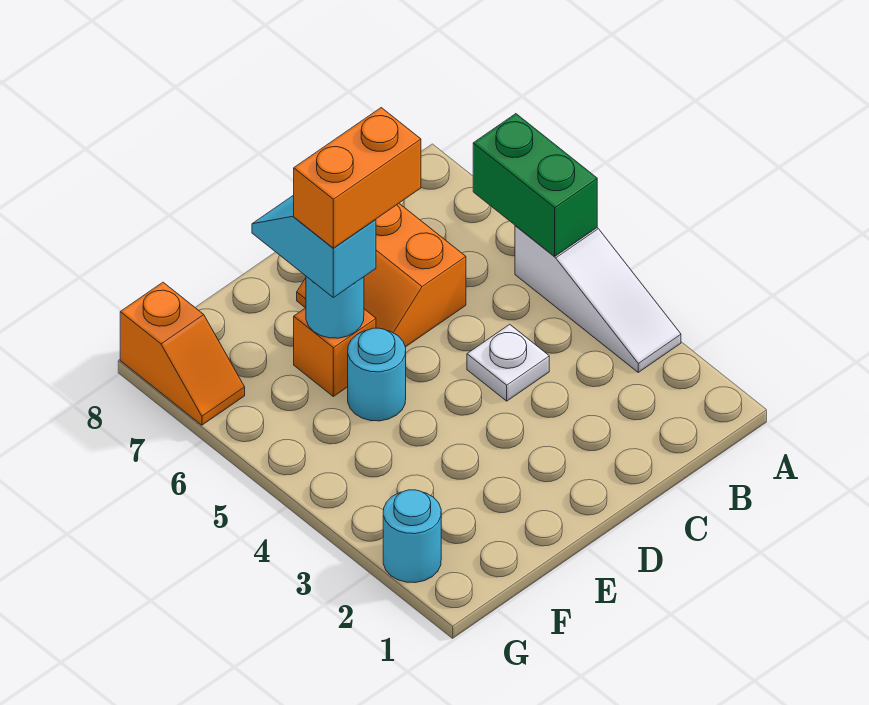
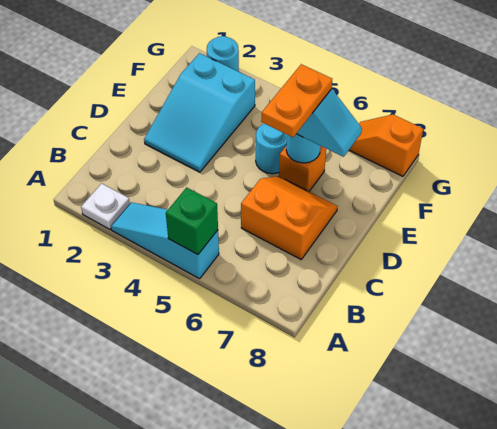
white slope A3:A5 level 1 top 5 -> cyan slope A3:A5 level 1 top 5
green brick A5:A6 level 2 -> green brick A5 level 2
white plate C4 level 1 -> white plate A2 level 1
none -> cyan slope D2:F3 level 1 top F
orange brick D6:E6 level 4 -> orange plate D6:E6 level 4

